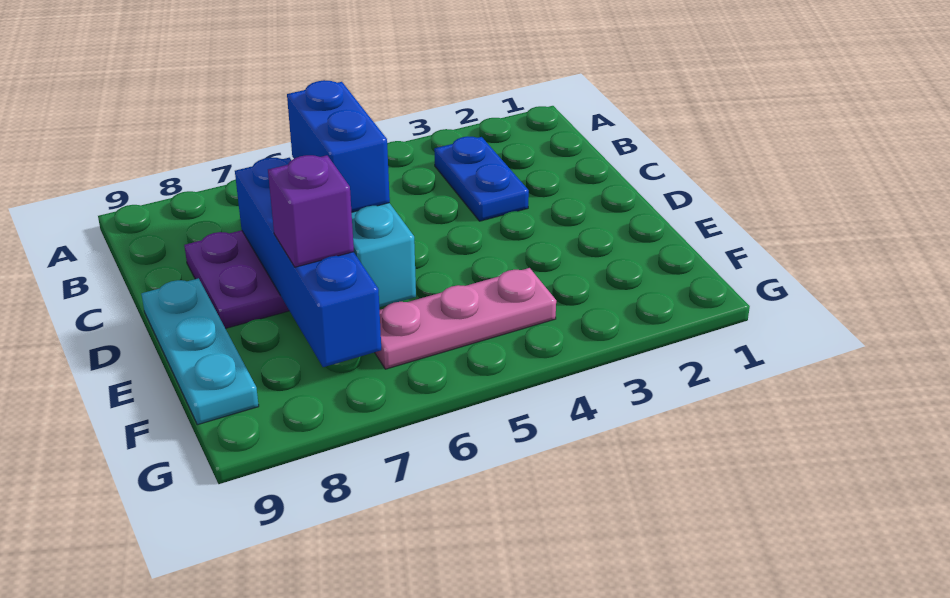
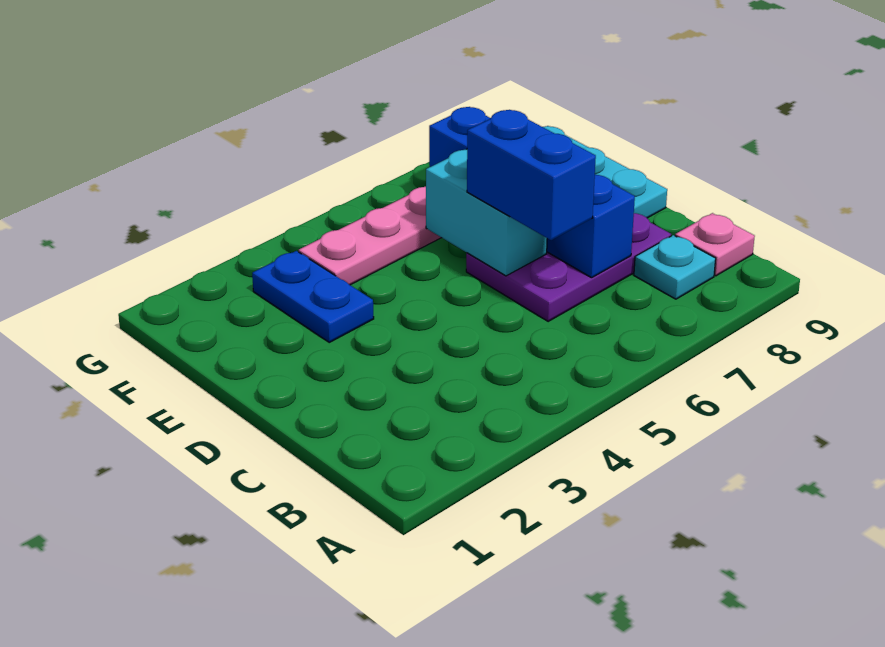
blue plate B3:C3 level 1 -> blue plate E3:F3 level 1
none -> cyan plate B8 level 1
none -> pink plate B9 level 1
purple brick E7 level 3 -> none

